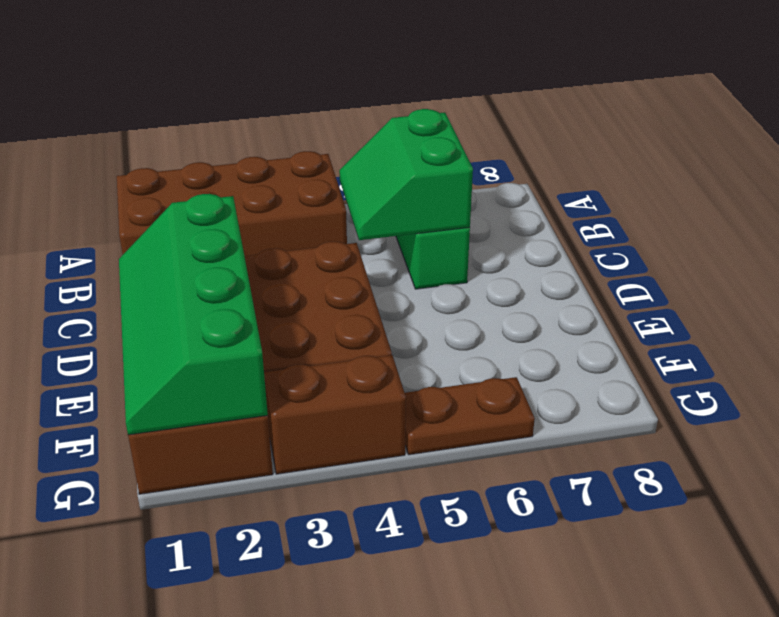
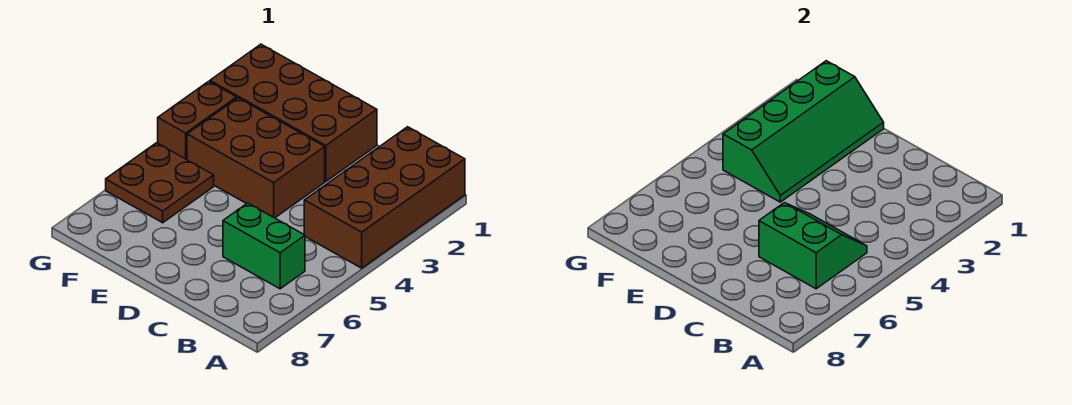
green slope D1:G2 level 2 top 2 -> green slope E1:F4 level 2 top F
brown plate G5:G6 level 1 -> brown plate F5:G6 level 1

